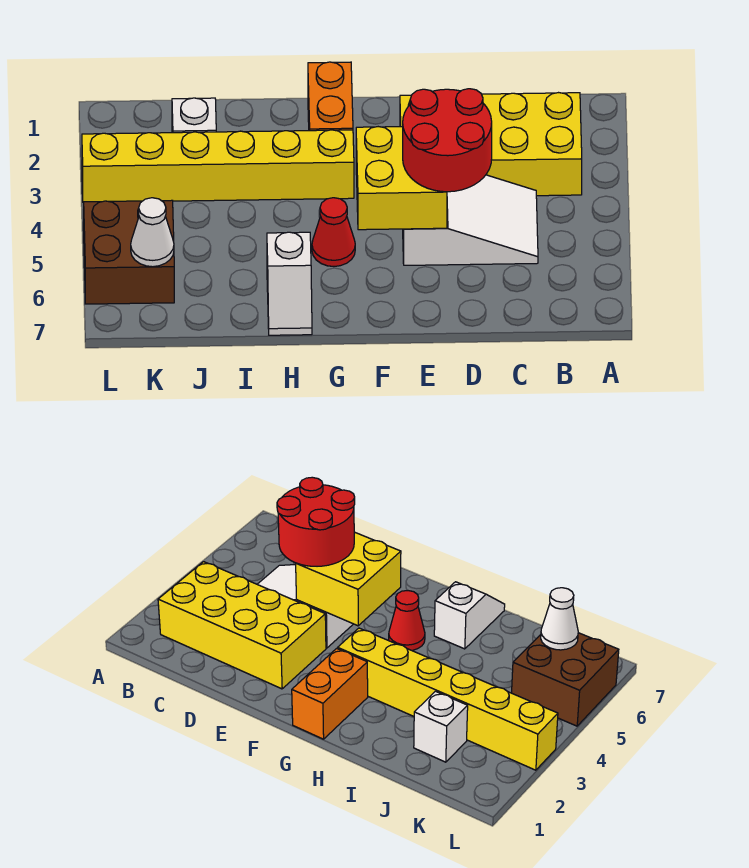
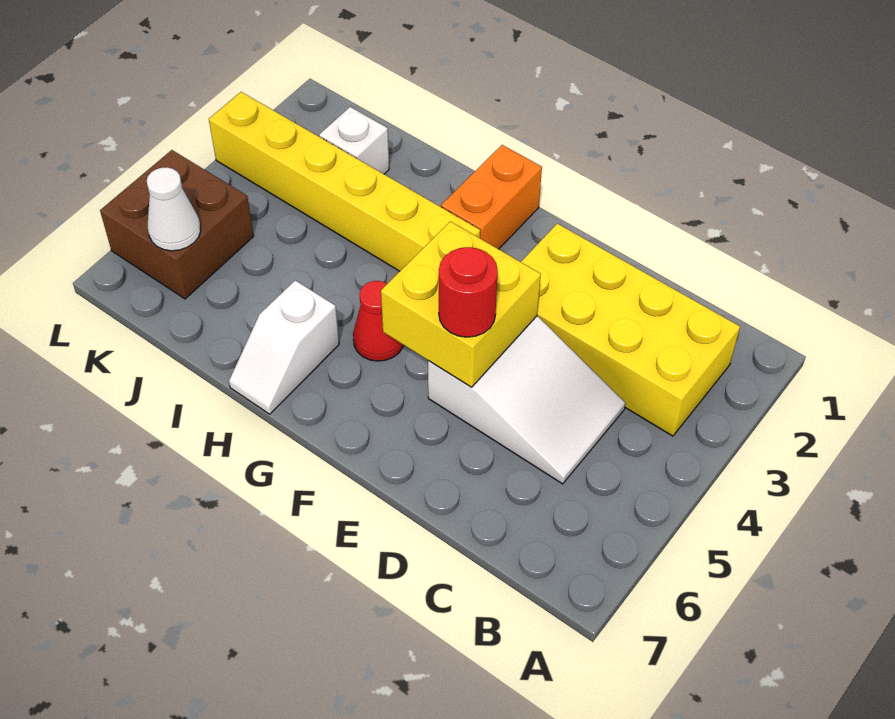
red round brick D4:E5 level 3 -> red round brick E5 level 3

